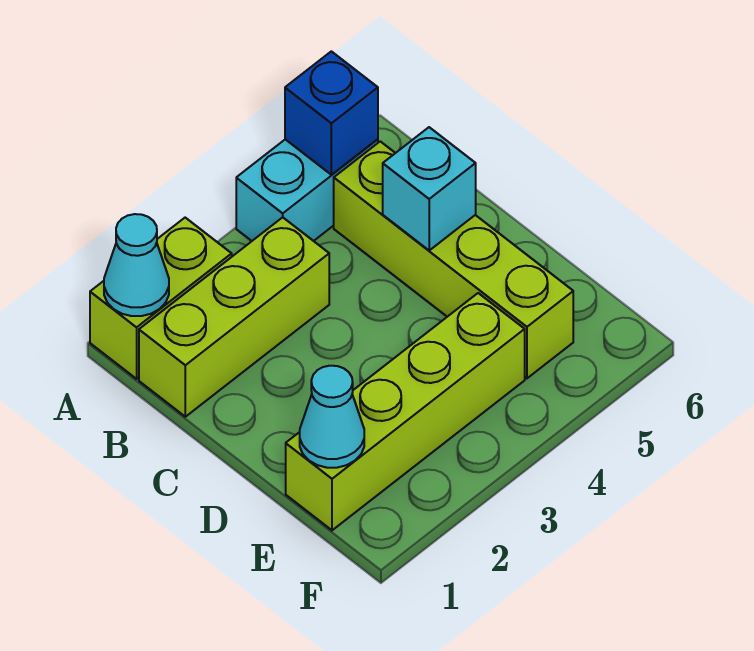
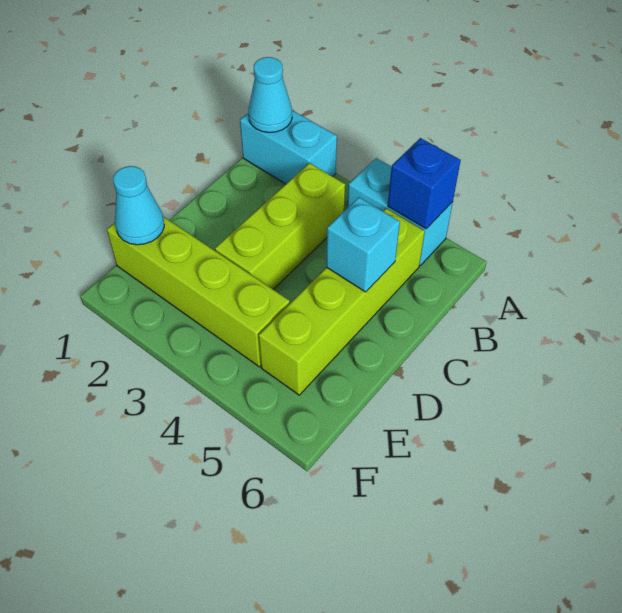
lime brick A1:A2 level 1 -> cyan brick A1:A2 level 1
lime brick B1:B3 level 1 -> lime brick B3:D3 level 1

